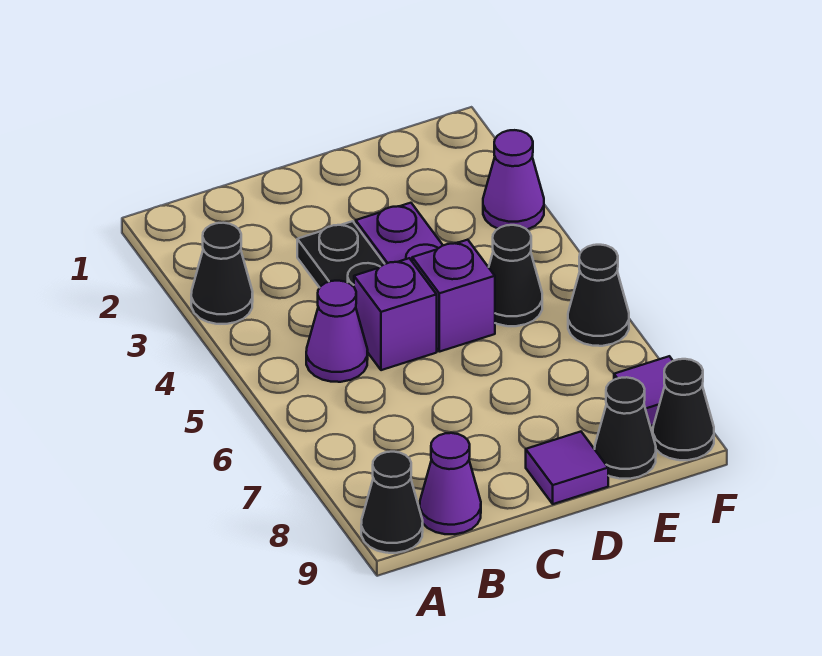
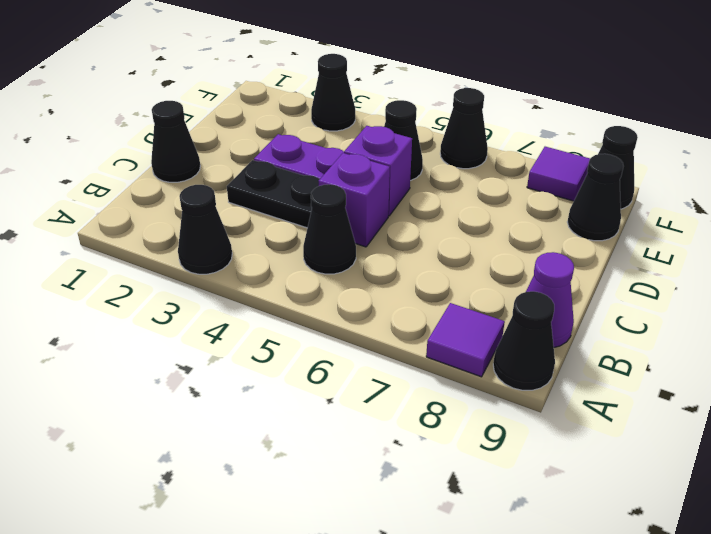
purple cone B5 level 1 -> black cone B5 level 1
none -> black cone C1 level 1
purple tile D9 level 1 -> purple tile A8 level 1
purple cone F3 level 1 -> black cone F3 level 1

